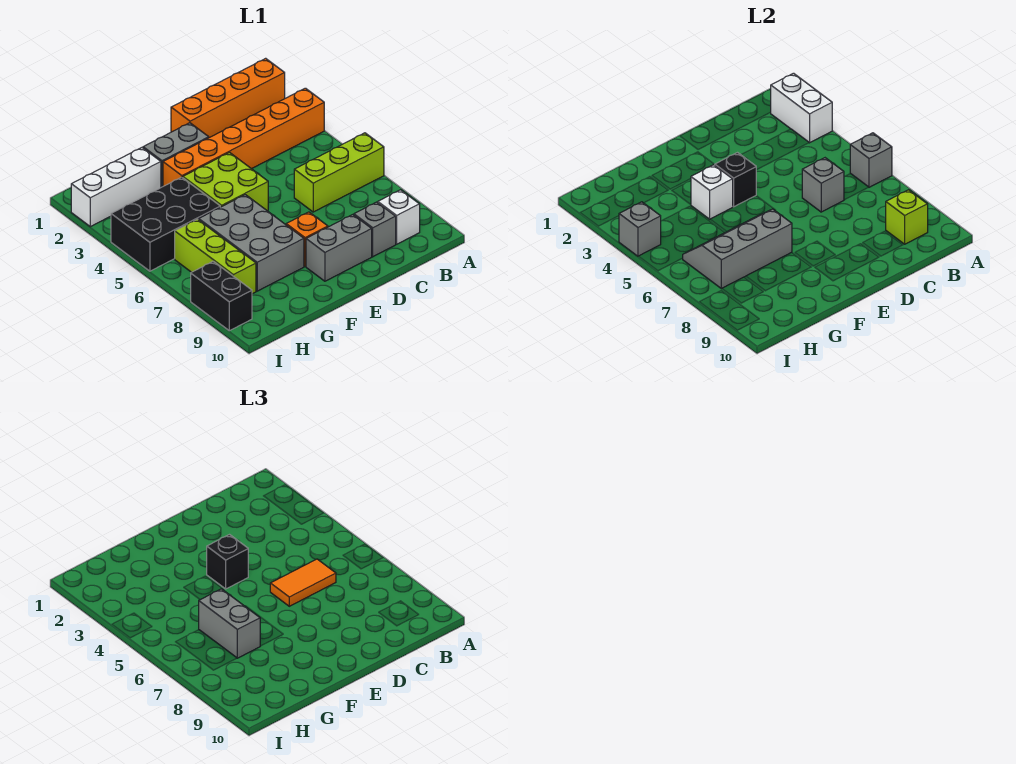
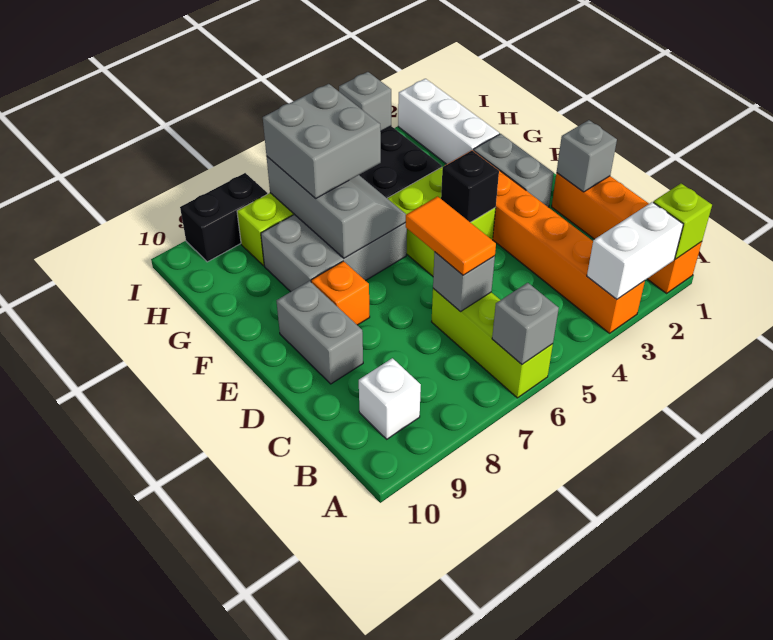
lime brick B9 level 2 -> lime brick A1 level 2
grey brick C9 level 1 -> grey brick D1 level 2
black brick E4 level 3 -> none
white brick F4 level 2 -> none
grey brick G6:G7 level 3 -> grey brick G6:H7 level 3

